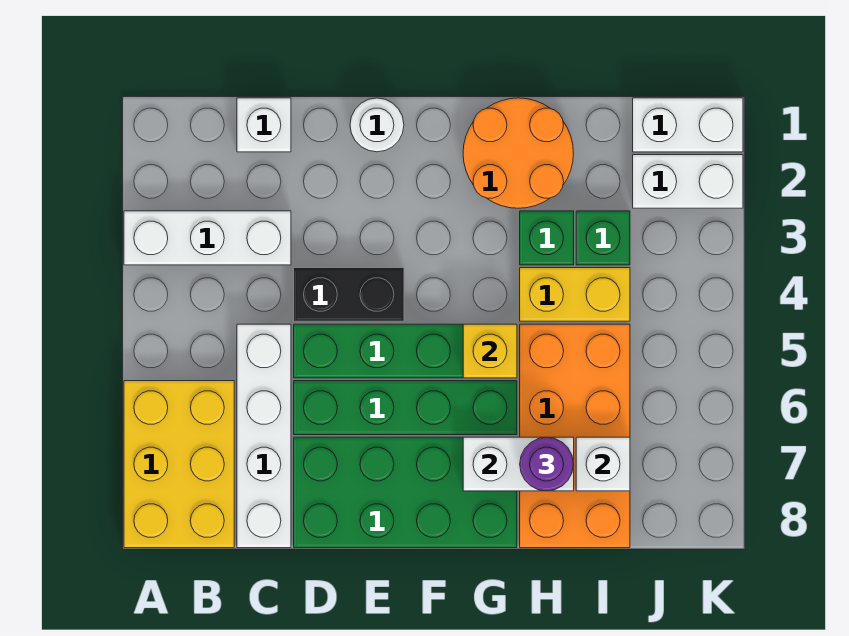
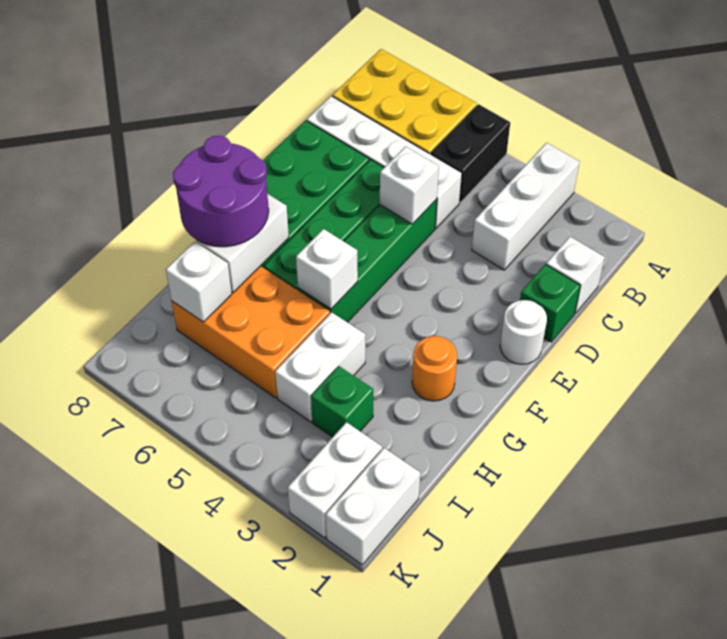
black brick D4:E4 level 1 -> black brick A5:B5 level 1
none -> white brick D5 level 2
orange round brick G1:H2 level 1 -> orange round brick G2 level 1
yellow brick G5 level 2 -> white brick G5 level 2
green brick H3 level 1 -> green brick D1 level 1
yellow brick H4:I4 level 1 -> white brick H4:I4 level 1
orange brick H5:I8 level 1 -> orange brick H5:I7 level 1
purple round brick H7 level 3 -> purple round brick G7:H8 level 3

